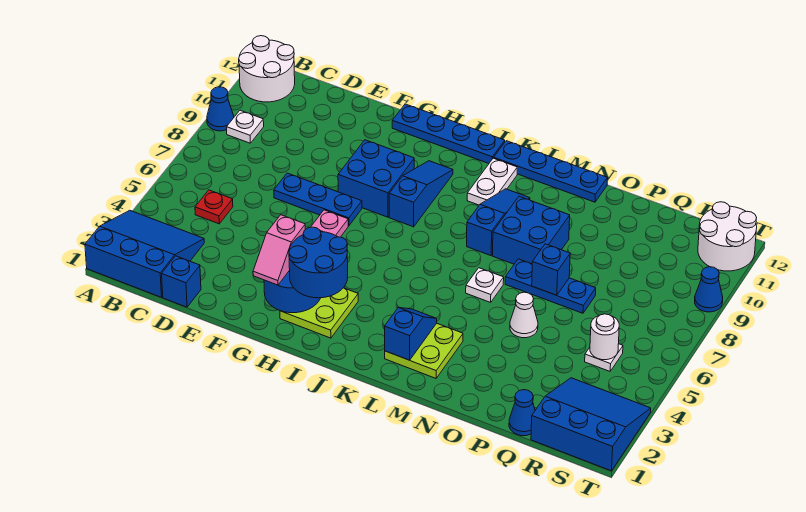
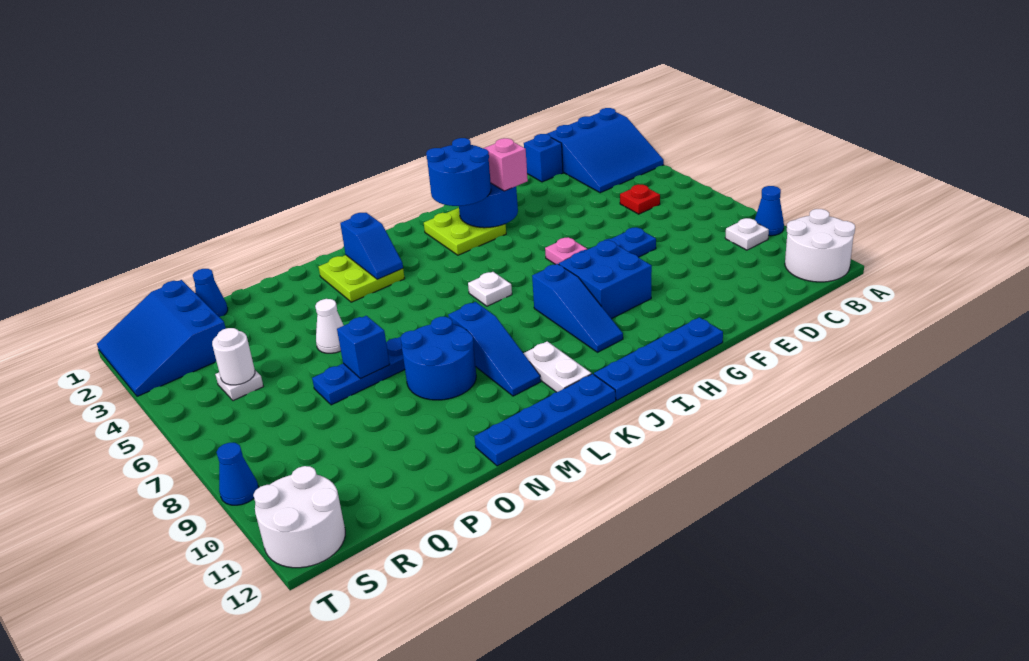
white plate M6 level 1 -> white plate J6 level 1
blue brick M8:N9 level 1 -> blue round brick M8:N9 level 1
blue slope R1:T3 level 1 top 1 -> blue slope R1:T3 level 1 top R

